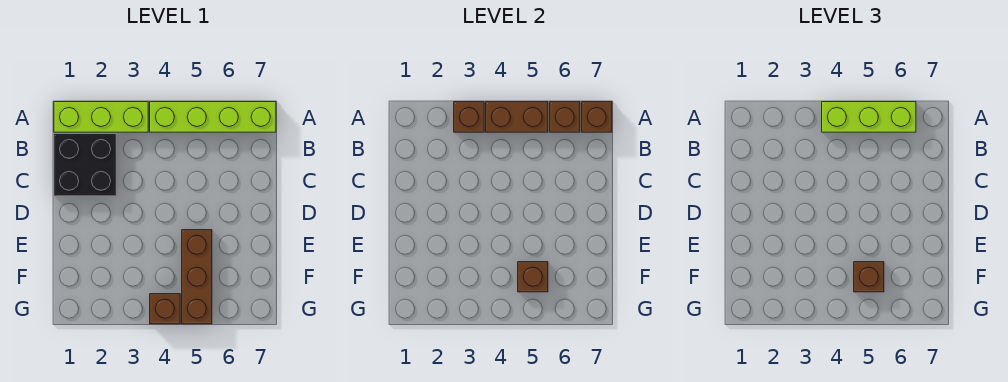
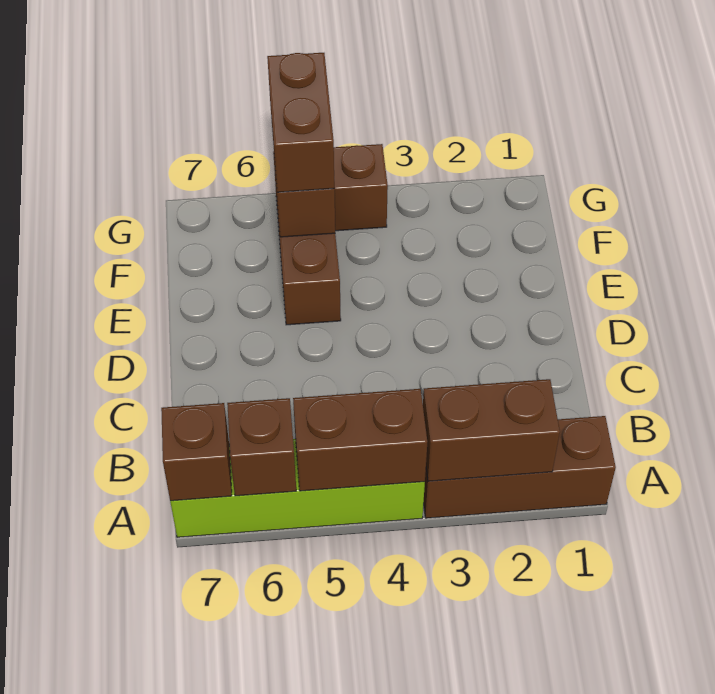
lime brick A1:A3 level 1 -> brown brick A1:A3 level 1
brown brick A3 level 2 -> brown brick A2:A3 level 2
lime brick A4:A6 level 3 -> none
black brick B1:C2 level 1 -> none
brown brick F5 level 3 -> brown brick F5:G5 level 3

